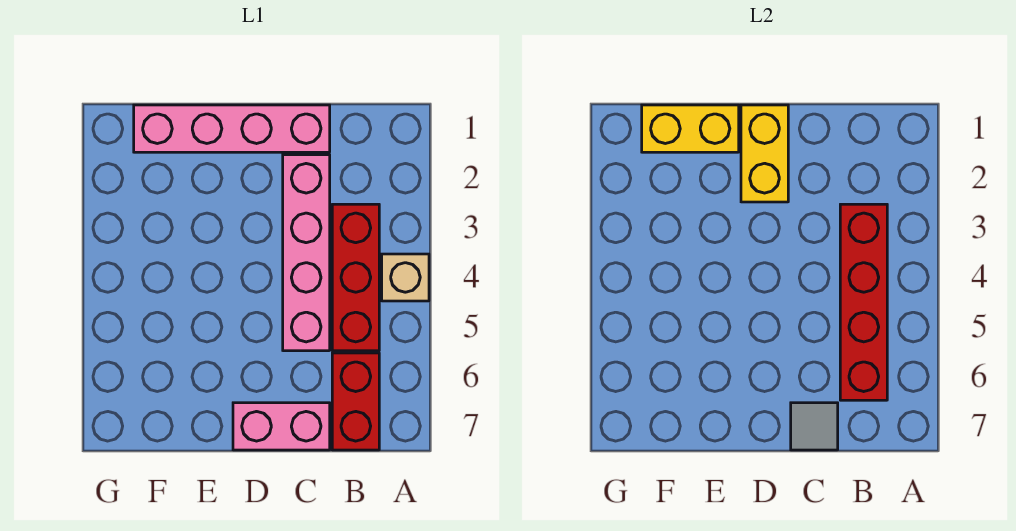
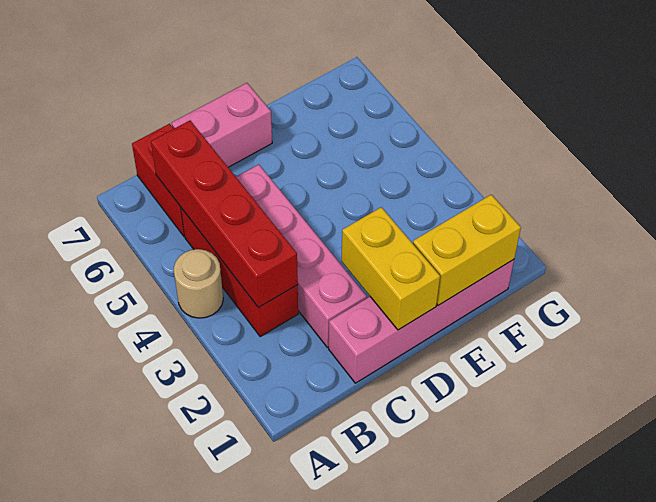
tan brick A4 level 1 -> tan round brick A4 level 1
grey tile C7 level 2 -> none

